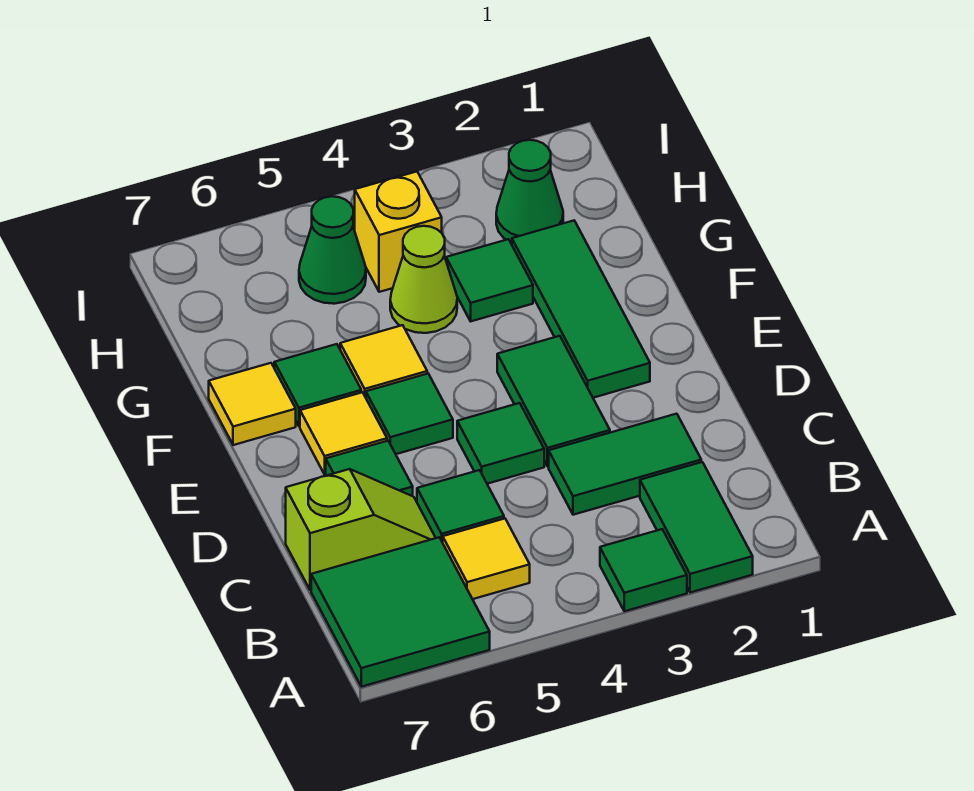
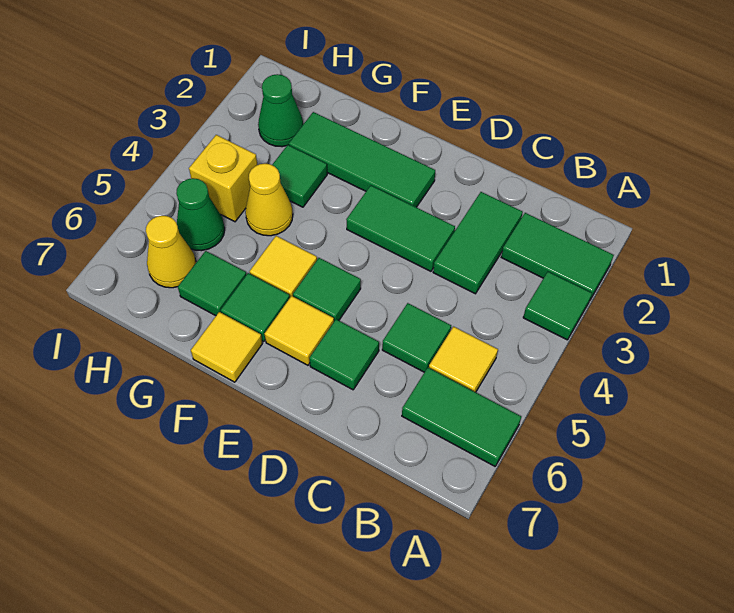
green tile A6:B7 level 1 -> green tile A6:B6 level 1
lime slope C6:C7 level 1 top 7 -> none
green tile D4 level 1 -> green tile G6 level 1
lime cone G4 level 1 -> yellow cone G4 level 1
none -> yellow cone H6 level 1

